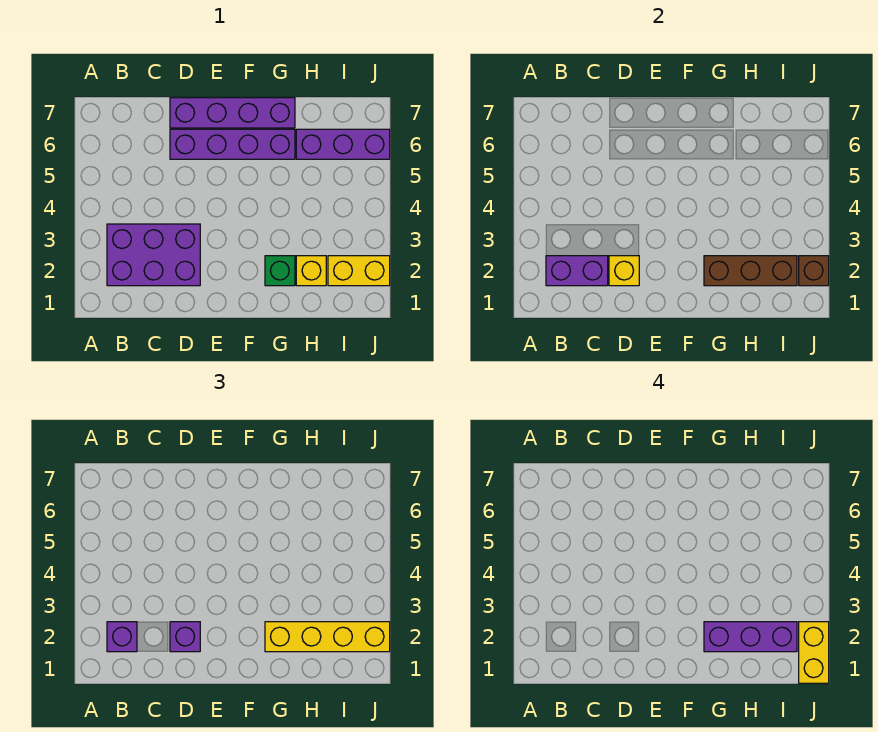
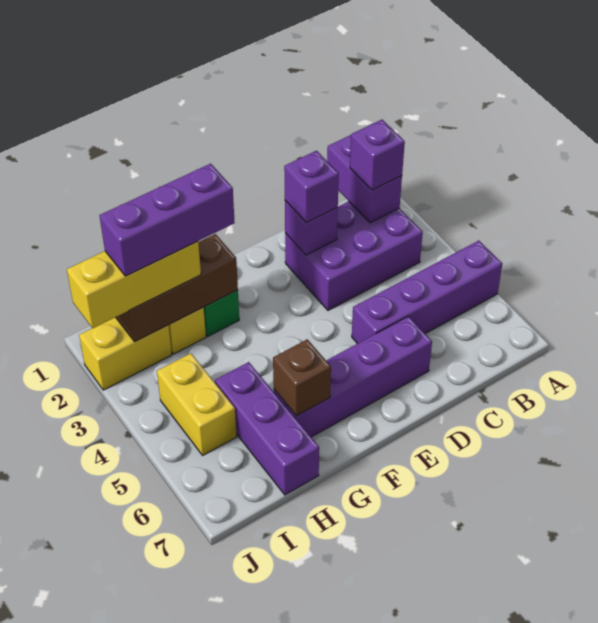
purple brick B2:C2 level 2 -> purple brick B1:B2 level 2
yellow brick D2 level 2 -> purple brick D2 level 2
purple brick D7:G7 level 1 -> purple brick A5:D5 level 1
yellow brick G2:J2 level 3 -> yellow brick H2:J2 level 3
purple brick H6:J6 level 1 -> purple brick H5:H7 level 1
yellow brick J1:J2 level 4 -> yellow brick I4:I5 level 1
brown brick J2 level 2 -> brown brick G6 level 2

